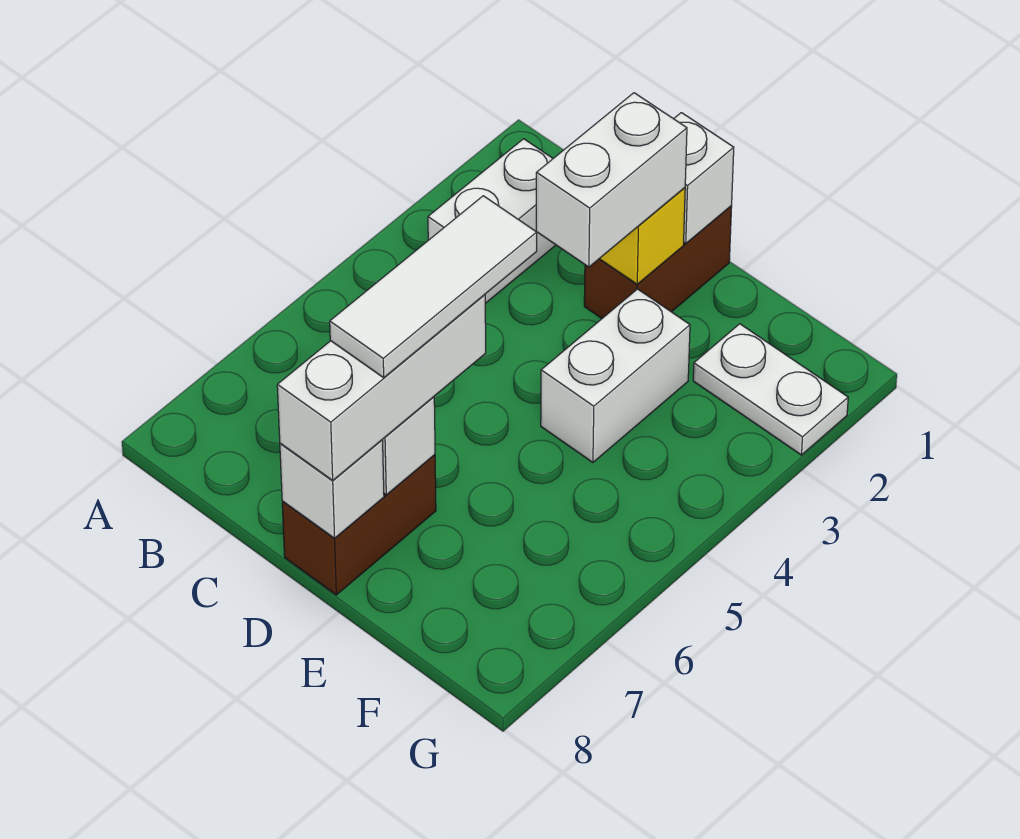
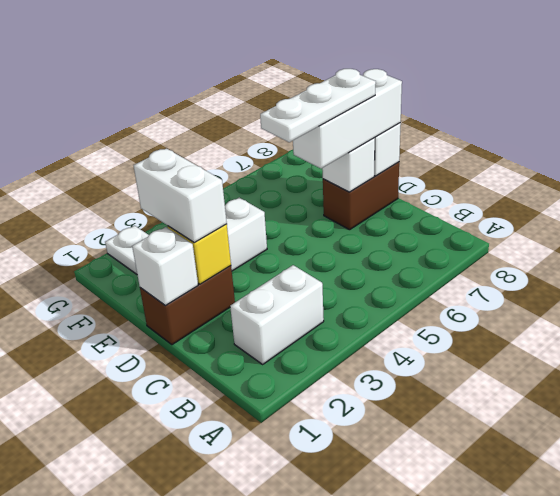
white brick D2:D3 level 3 -> white brick D2:E2 level 3
white tile D5:D7 level 4 -> white plate D5:D7 level 4

